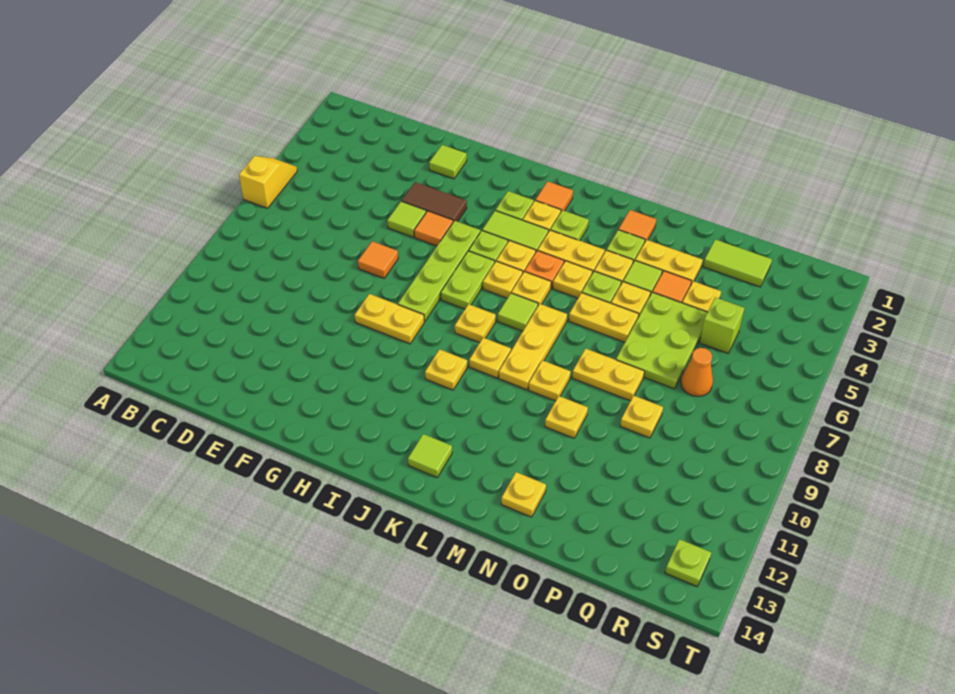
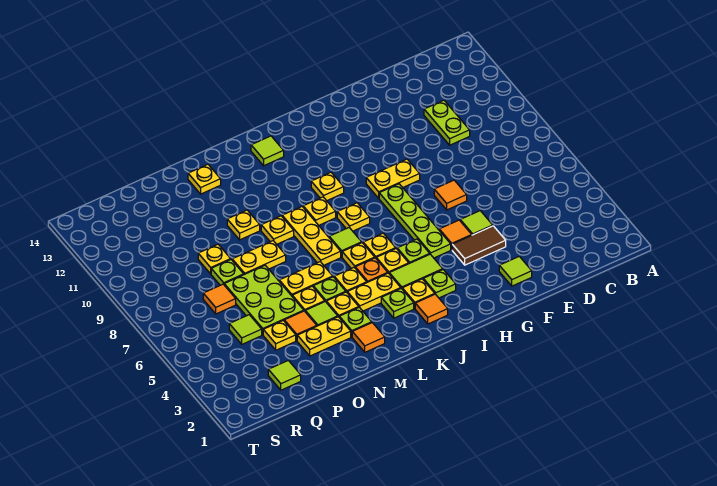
yellow slope A5:A6 level 1 top 6 -> none
lime plate I6:I7 level 1 -> lime plate D10:D11 level 1
lime tile P2:Q2 level 1 -> lime tile Q2 level 1
lime brick Q5 level 1 -> lime tile Q5 level 1
orange cone Q7 level 1 -> orange tile Q7 level 1
lime plate S13 level 1 -> lime plate P8 level 1

